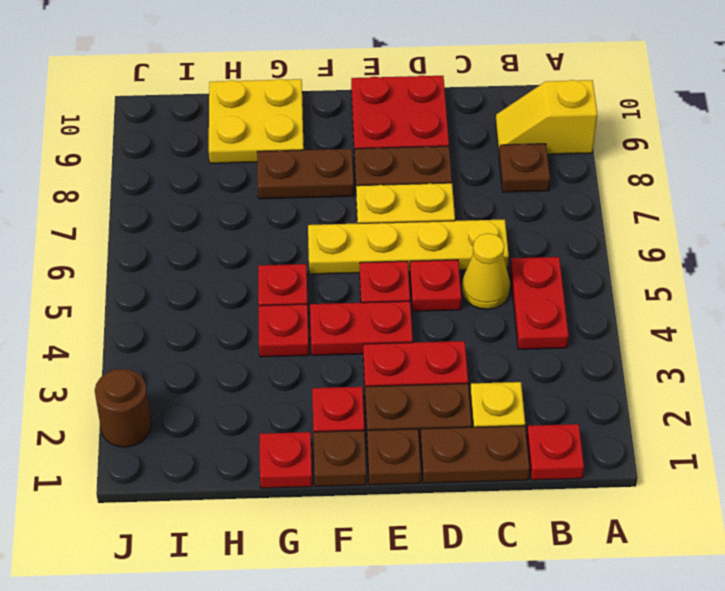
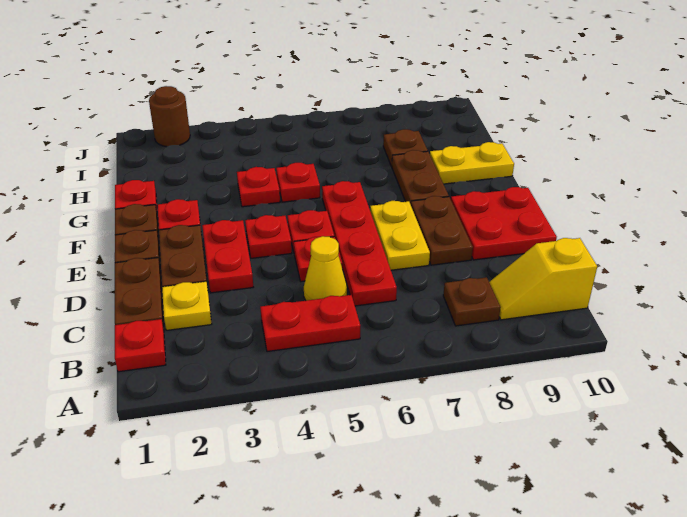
yellow slope A9:B9 level 1 top A -> yellow slope B9:B10 level 1 top 10
yellow plate C6:F6 level 1 -> red plate C6:F6 level 1
red plate E4:F4 level 1 -> red plate E4 level 1
yellow plate G9:H10 level 1 -> yellow plate G9:G10 level 1
none -> brown plate H8 level 1

